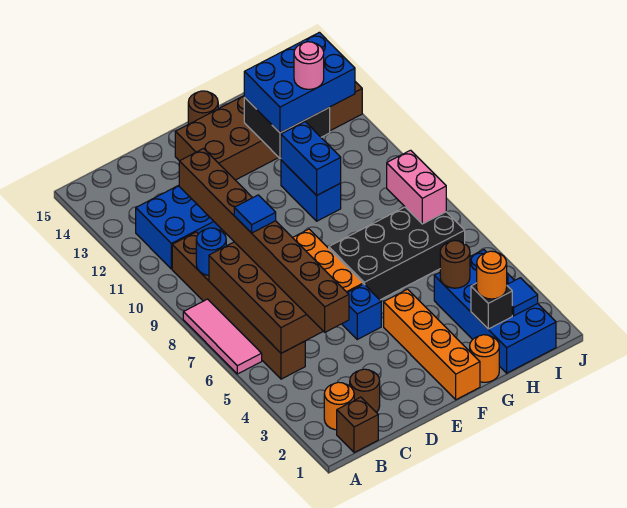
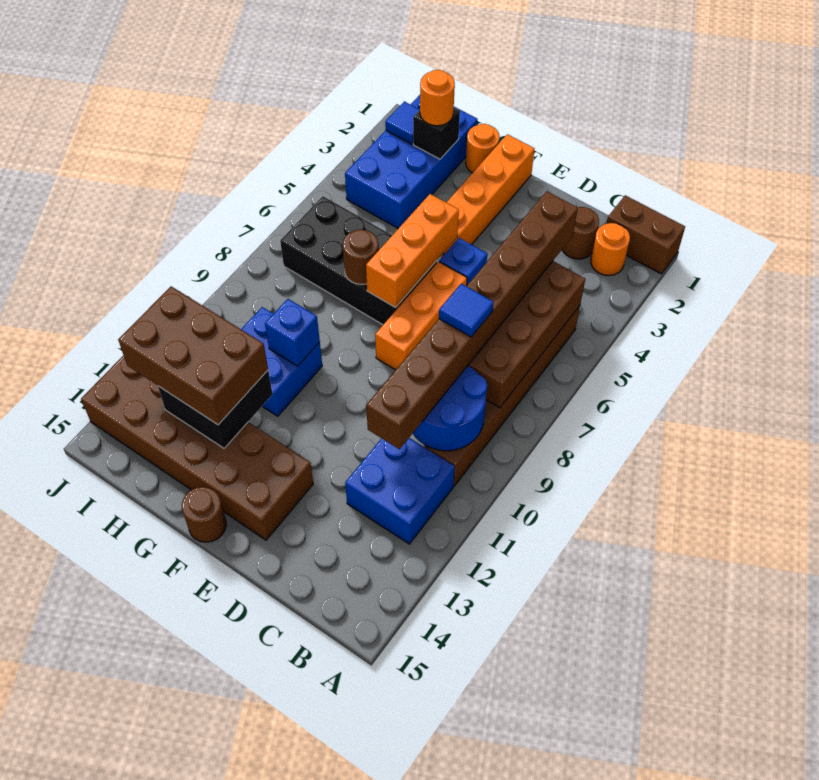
pink tile A6:A8 level 1 -> none
brown brick B1 level 1 -> brown brick A1:B1 level 1
blue round brick B9 level 2 -> blue round brick B9:C10 level 2
none -> orange brick F5:F7 level 2
blue brick G10:G11 level 1 -> blue brick G10:H11 level 1
blue brick G10:G11 level 2 -> blue brick G10 level 2
blue brick G12:I13 level 3 -> brown brick G12:I13 level 3
brown round brick H4 level 2 -> brown round brick G7 level 2
pink round brick H12 level 4 -> none
pink brick I7:I8 level 2 -> none

